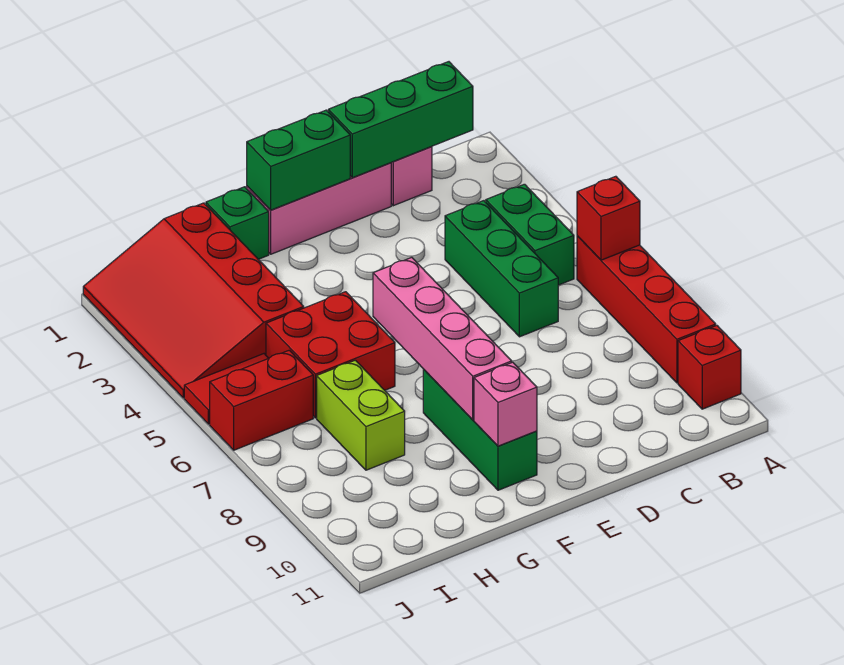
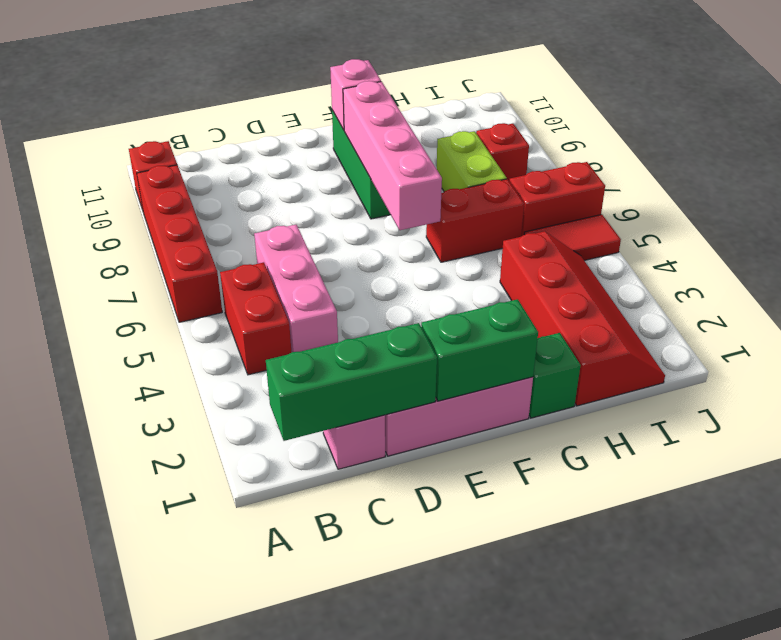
red brick A6 level 2 -> red brick I8 level 1
green brick B4:B5 level 1 -> red brick B4:B5 level 1
green brick C4:C6 level 1 -> pink brick C4:C6 level 1
red brick G5:H6 level 1 -> red brick G6:H6 level 1
red slope H1:J4 level 1 top H -> red slope H1:I4 level 1 top H

